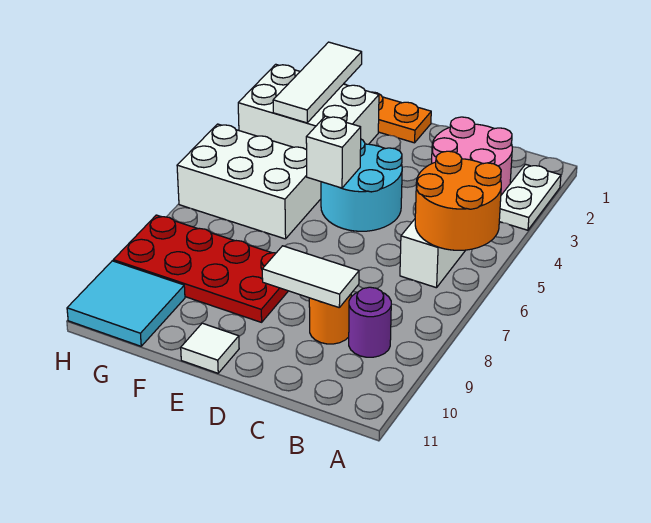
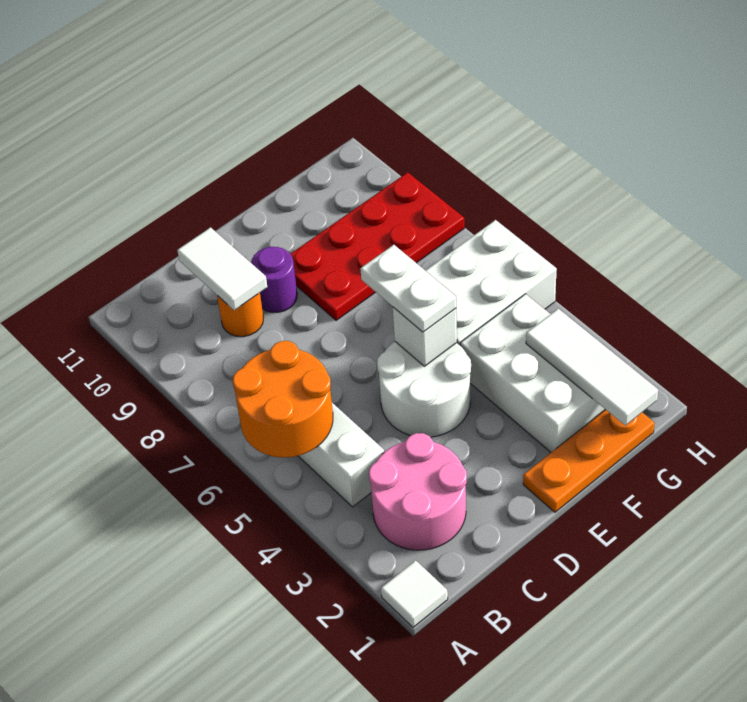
white plate A2:A3 level 1 -> white plate E5:E6 level 3
purple round brick B9 level 1 -> purple round brick D9 level 1
white tile C9:D9 level 2 -> white tile C9:C10 level 2
cyan round brick D4:E5 level 1 -> white round brick D4:E5 level 1
white tile E11 level 1 -> white tile A1 level 1
white brick F2:H3 level 1 -> white brick F2:G4 level 1
cyan tile G10:H11 level 1 -> none

